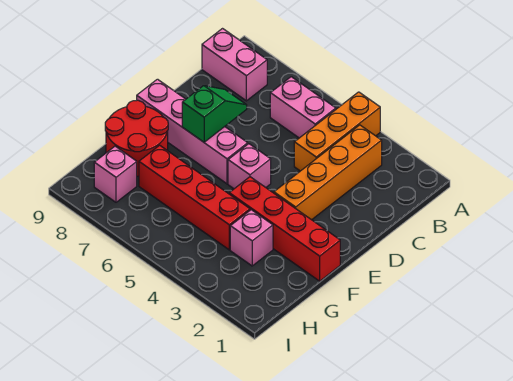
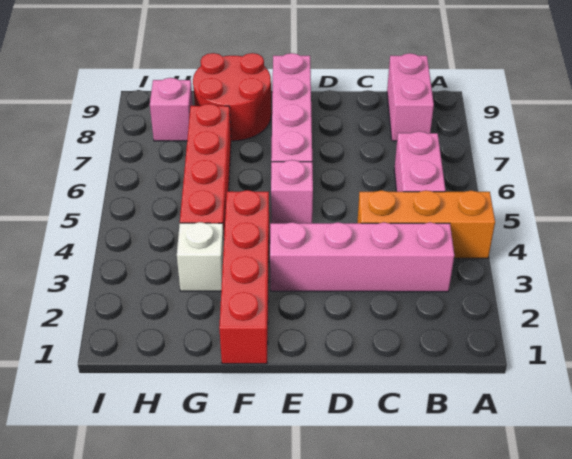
orange brick B3:E3 level 1 -> pink brick B3:E3 level 1
green slope D7:E7 level 2 top E -> none
pink brick G3 level 1 -> white brick G3 level 1

